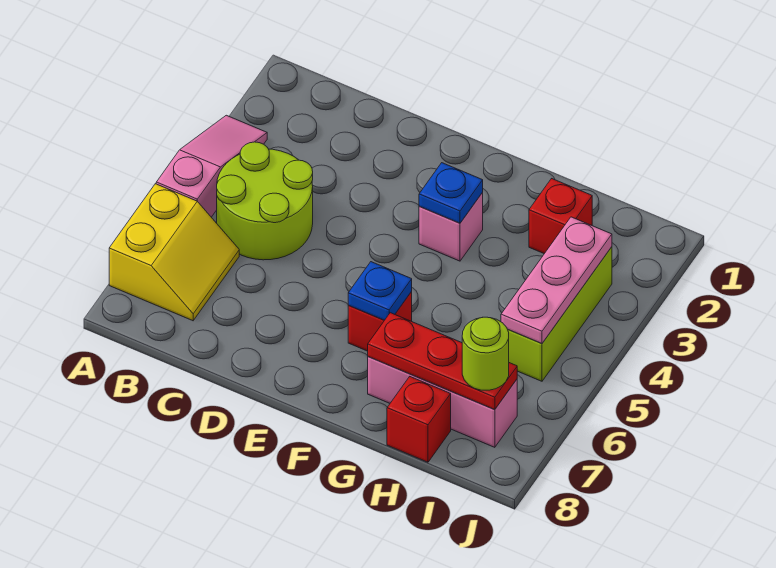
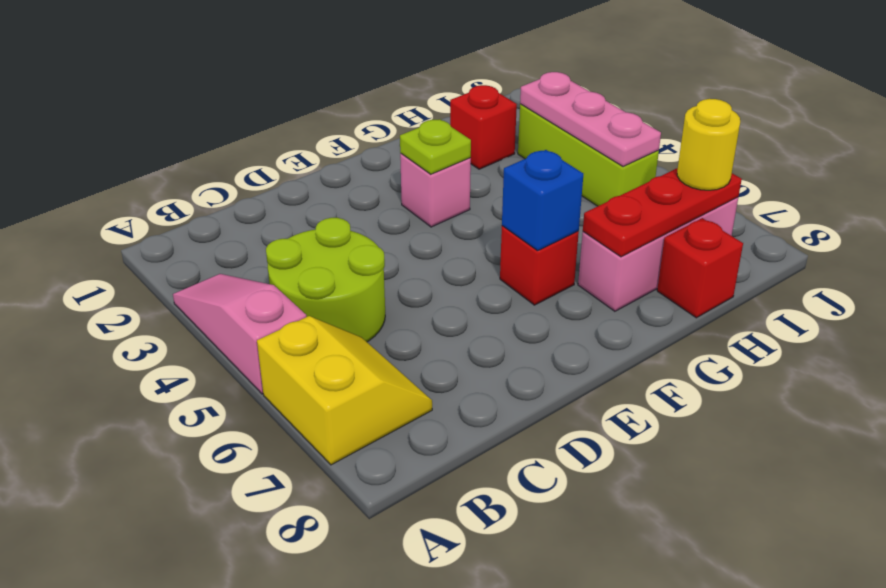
blue plate F3 level 2 -> lime plate F3 level 2
blue plate F6 level 2 -> blue brick F6 level 2
lime round brick I7 level 3 -> yellow round brick I7 level 3

